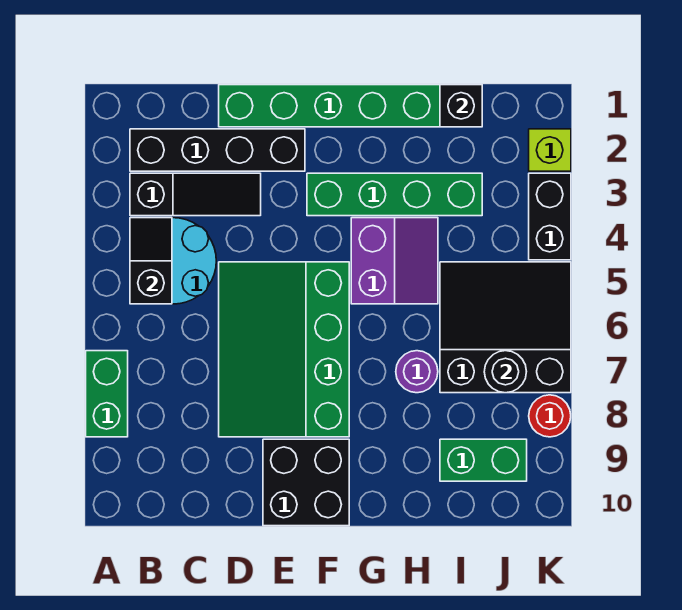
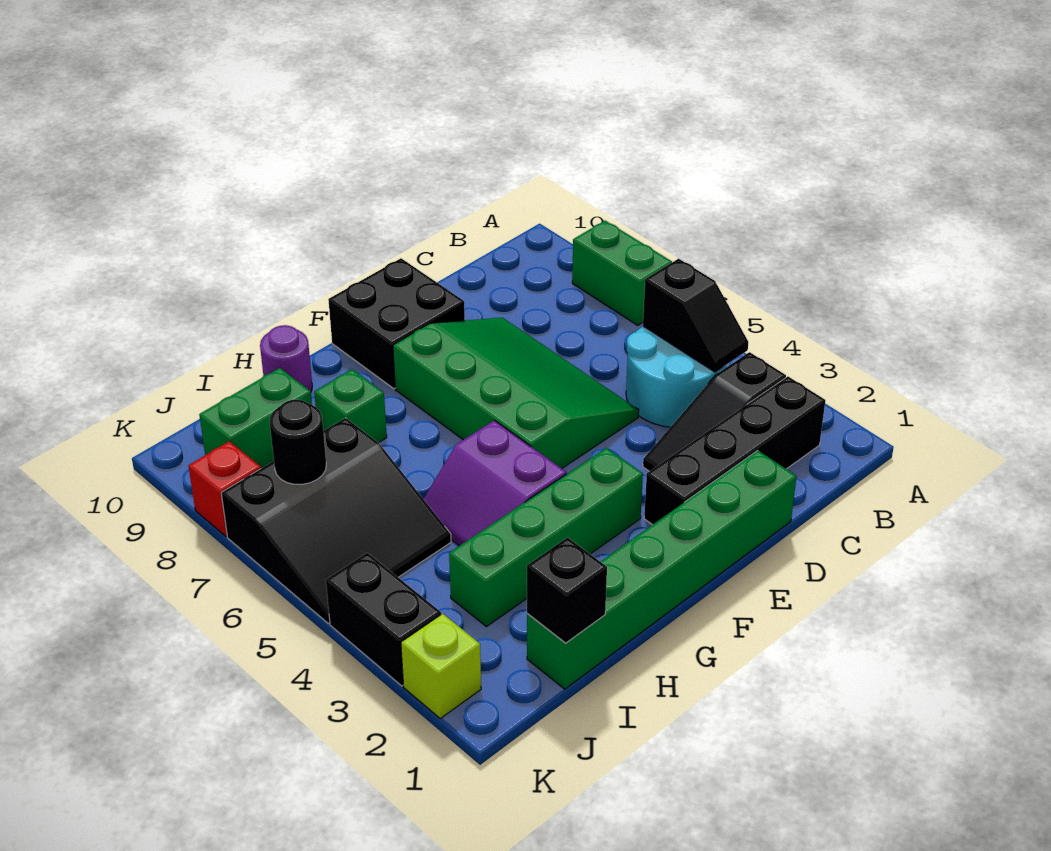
purple round brick H7 level 1 -> purple round brick H10 level 1
none -> green brick H8 level 1
red round brick K8 level 1 -> red brick K8 level 1

